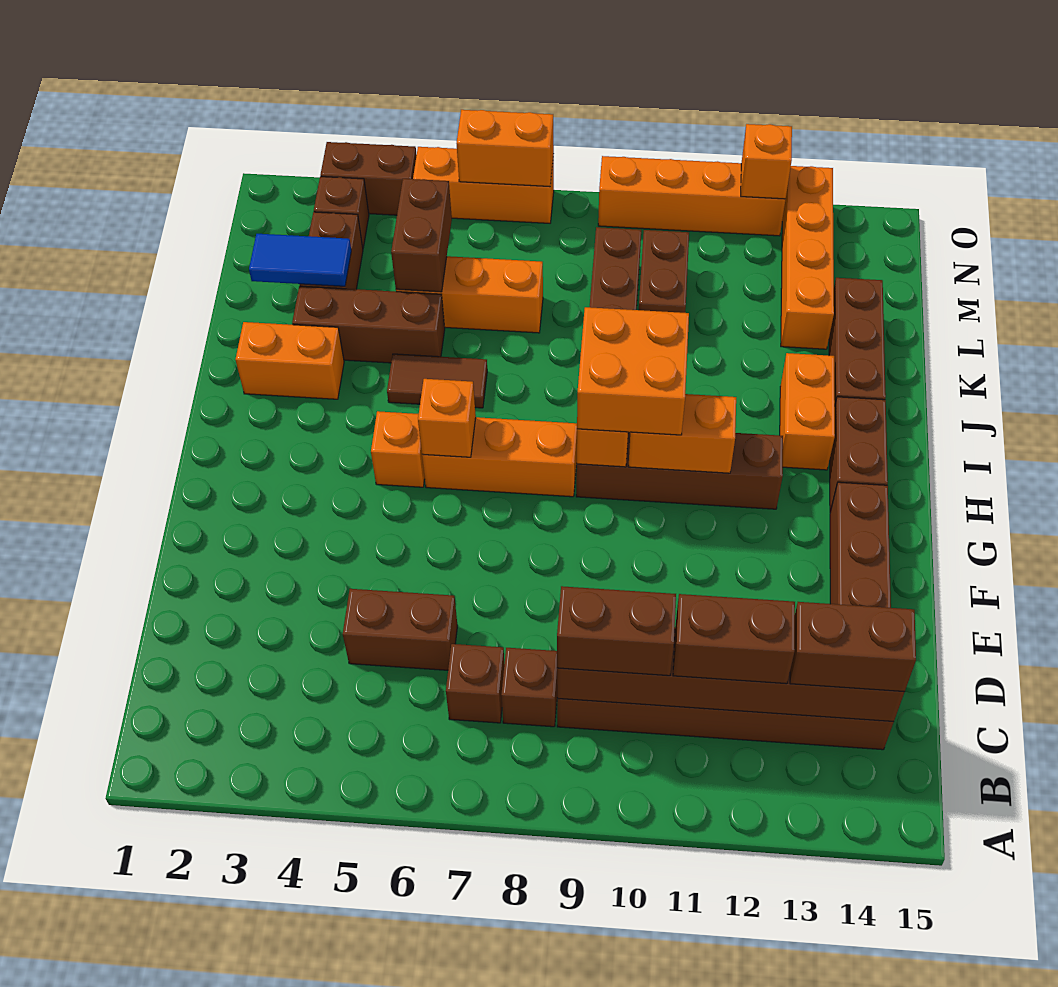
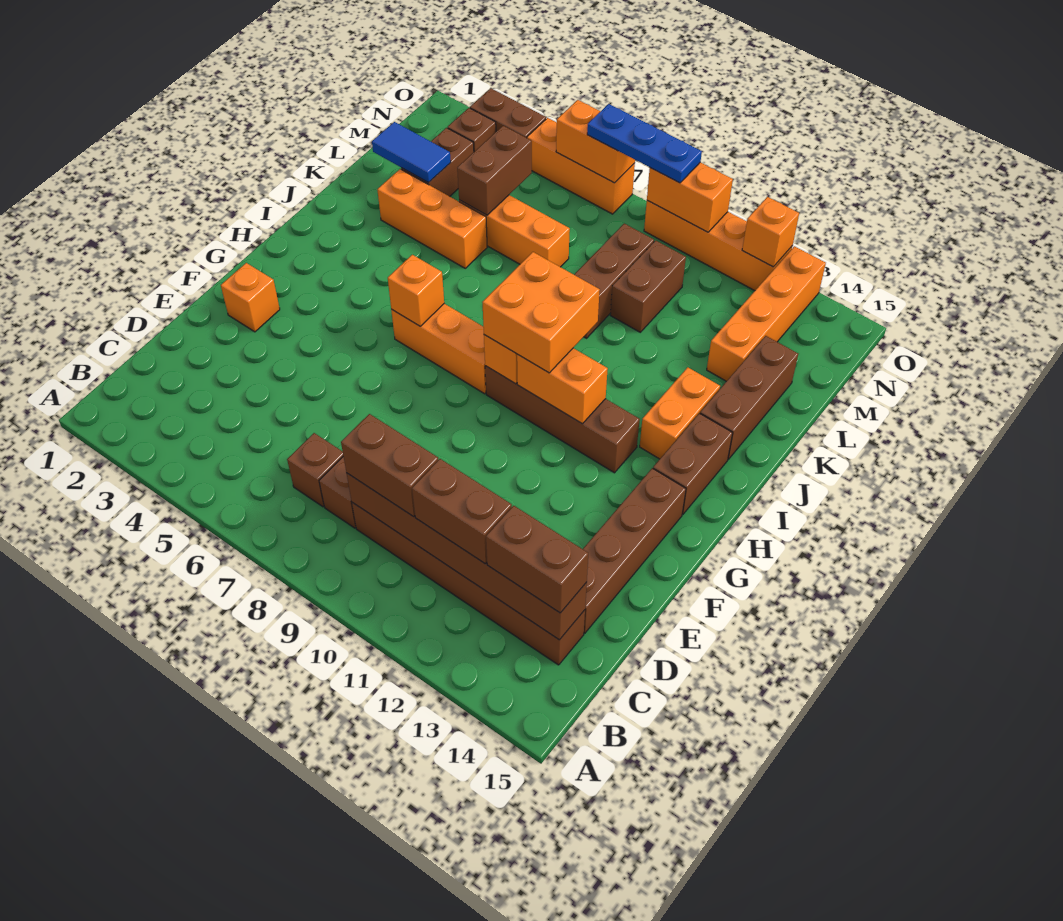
brown brick D5:D6 level 1 -> none
orange brick H5 level 1 -> orange brick F2 level 1
orange brick J2:J3 level 1 -> orange brick O9:O10 level 2
brown tile J5:J6 level 1 -> none
brown brick K3:K5 level 1 -> orange brick K3:K5 level 1
none -> blue plate O7:O9 level 3

